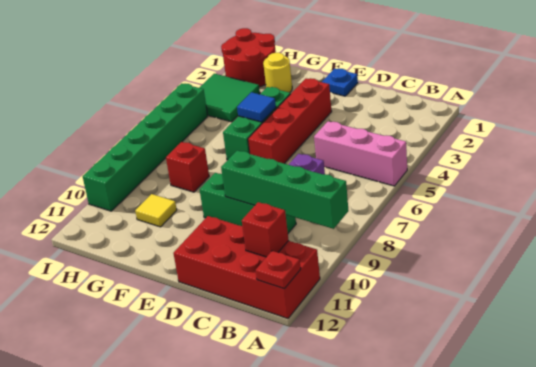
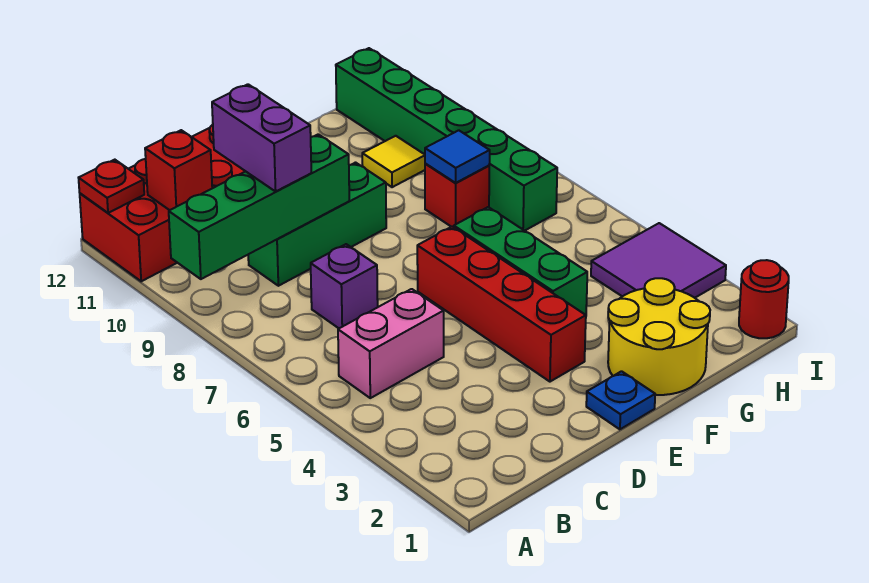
pink brick A5:C5 level 1 -> pink brick B5:C5 level 1
none -> purple brick C9:C10 level 3
blue tile F5 level 2 -> blue tile G8 level 2
yellow round brick G2 level 1 -> yellow round brick F1:G2 level 1
red round brick H1:I2 level 1 -> red round brick I1 level 1
green tile H3:I4 level 1 -> purple tile H3:I4 level 1
green brick I5:I10 level 1 -> green brick H7:H12 level 1

